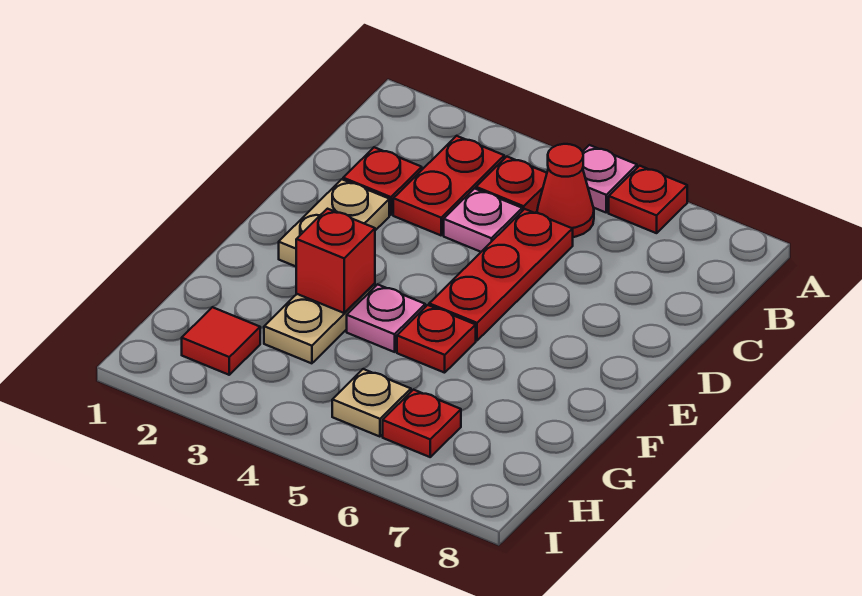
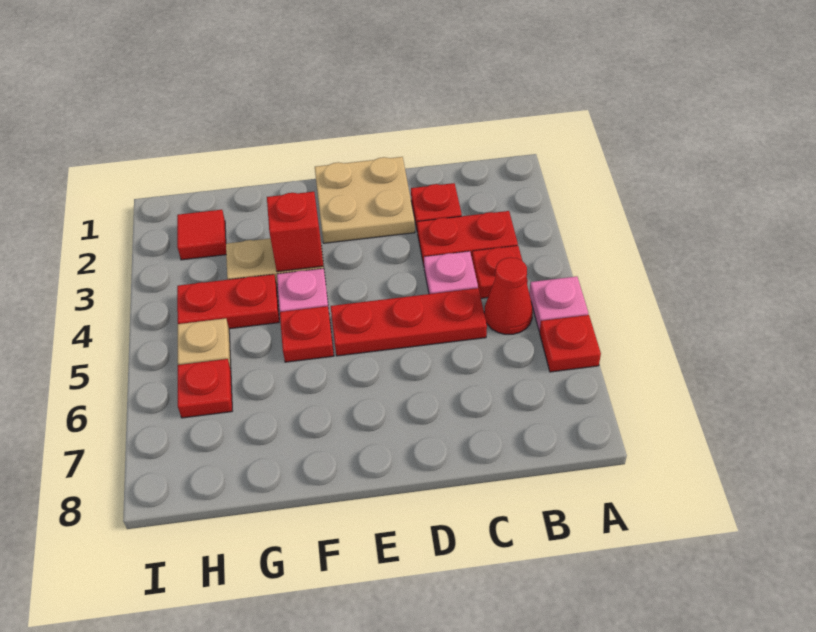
tan plate D2:E2 level 1 -> tan plate D1:E2 level 1
none -> red plate G4:H4 level 1

